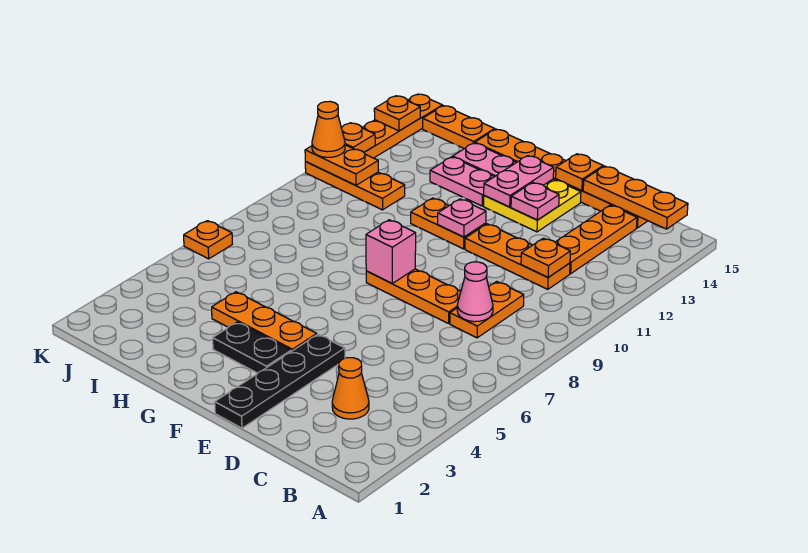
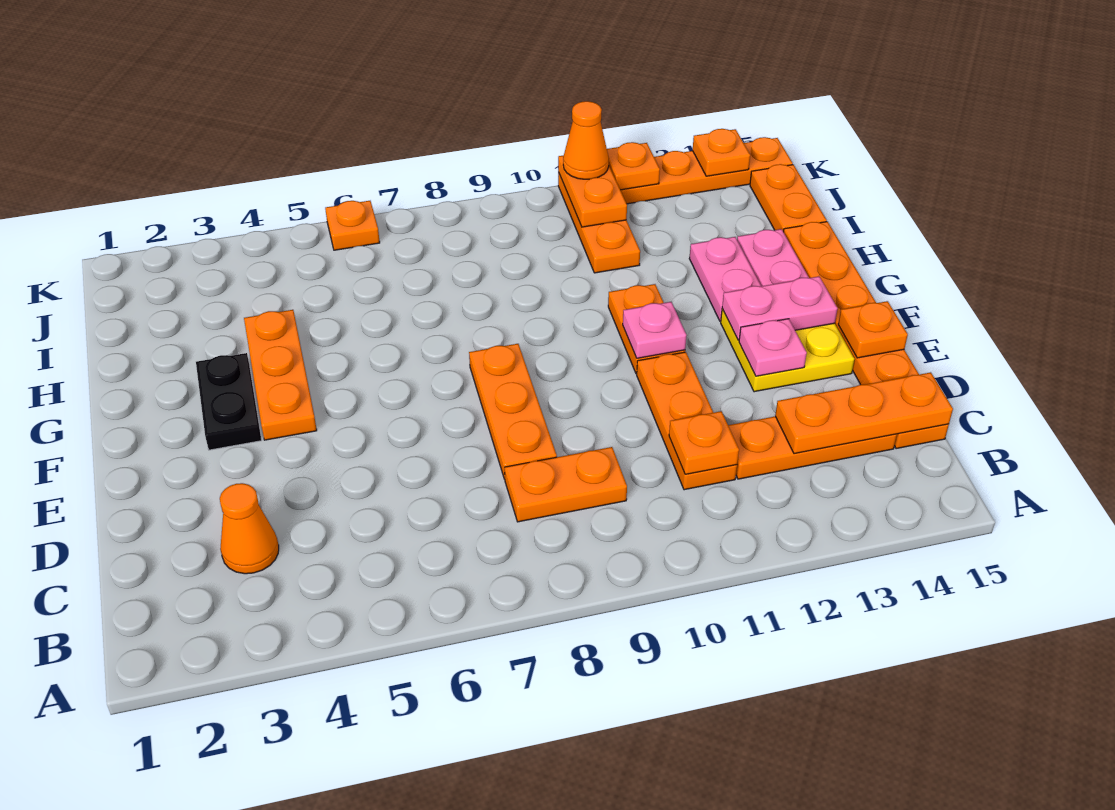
orange plate B15:D15 level 2 -> orange plate C13:C15 level 2
pink cone C8 level 2 -> none
black plate E1:E4 level 1 -> none
pink brick F8 level 2 -> none

